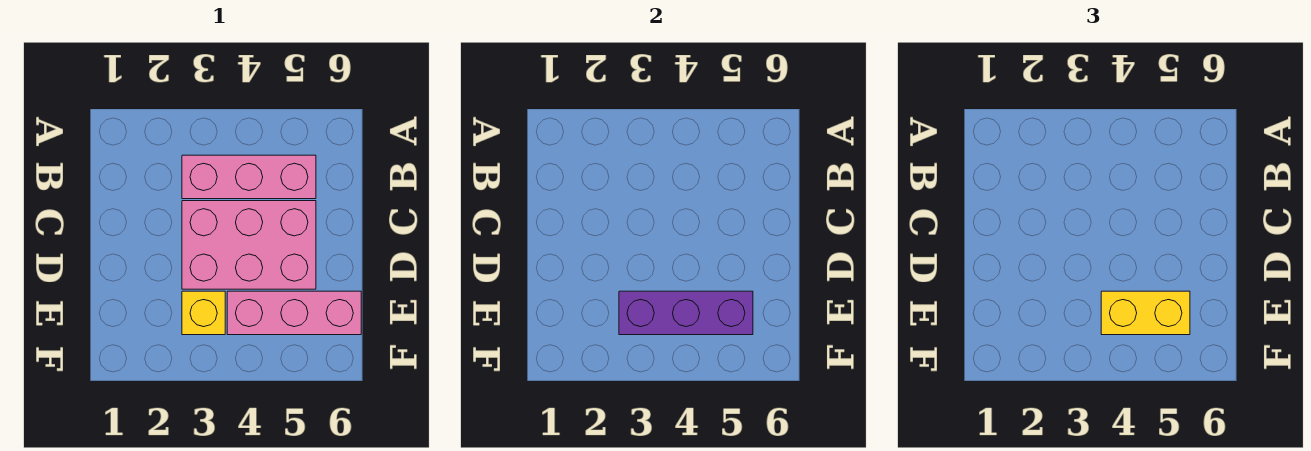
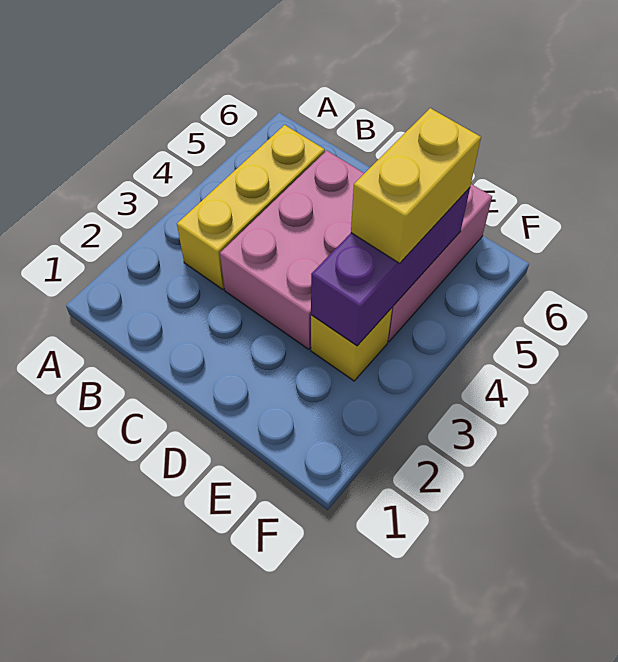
pink brick B3:B5 level 1 -> yellow brick B3:B5 level 1

